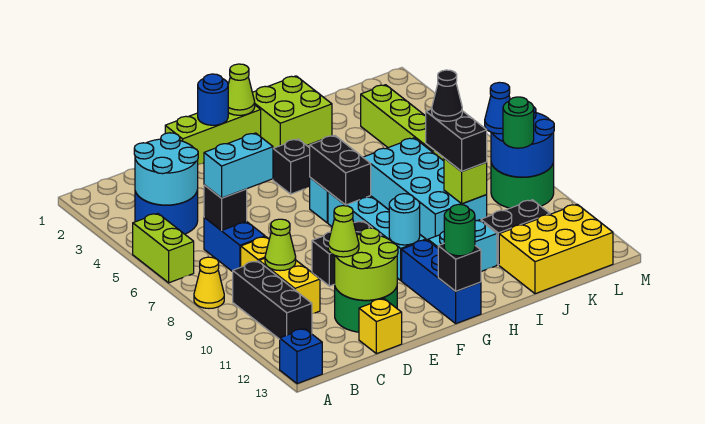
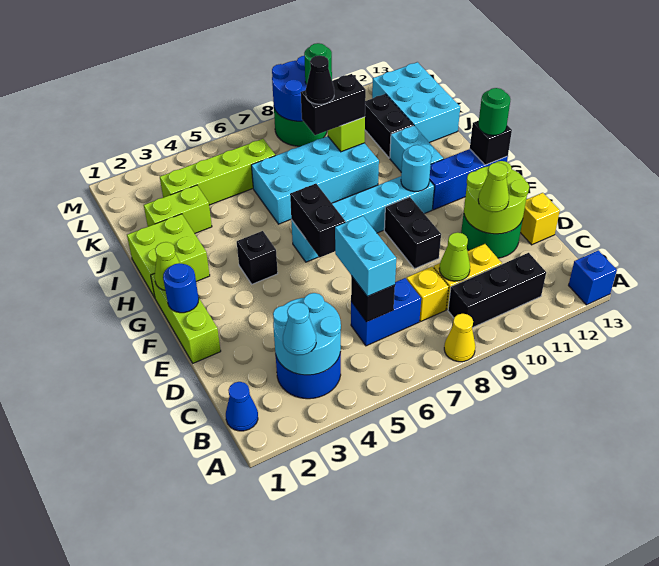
lime brick A5:A6 level 1 -> lime brick J2:J3 level 1
none -> cyan cone B3 level 3
black brick G6:G7 level 2 -> black brick F6:G6 level 2
yellow brick J12:L13 level 1 -> cyan brick J12:L13 level 1
blue cone L8 level 3 -> blue cone B1 level 1

